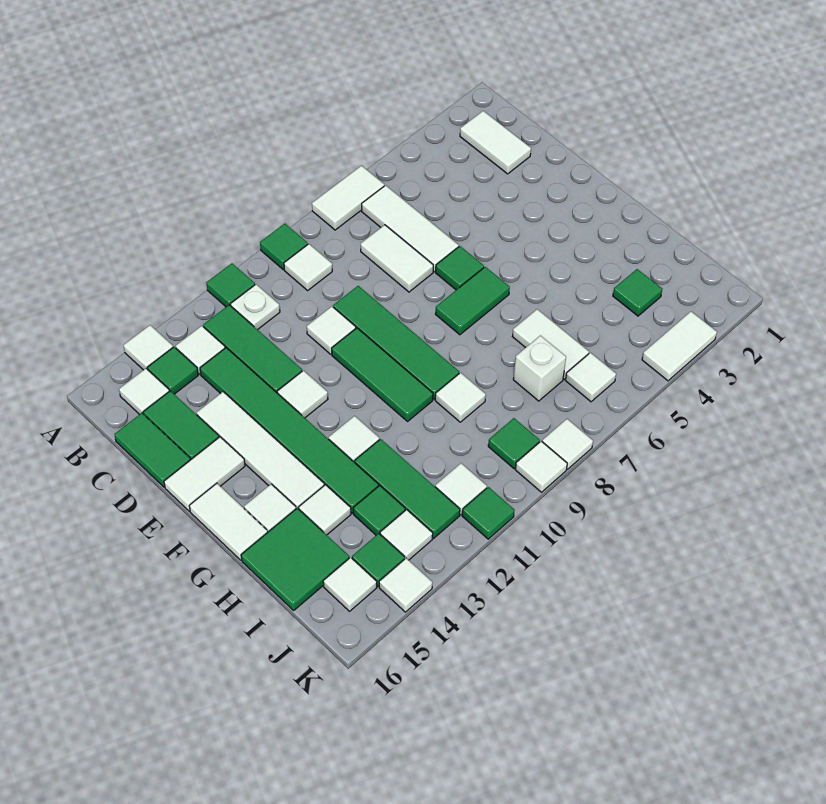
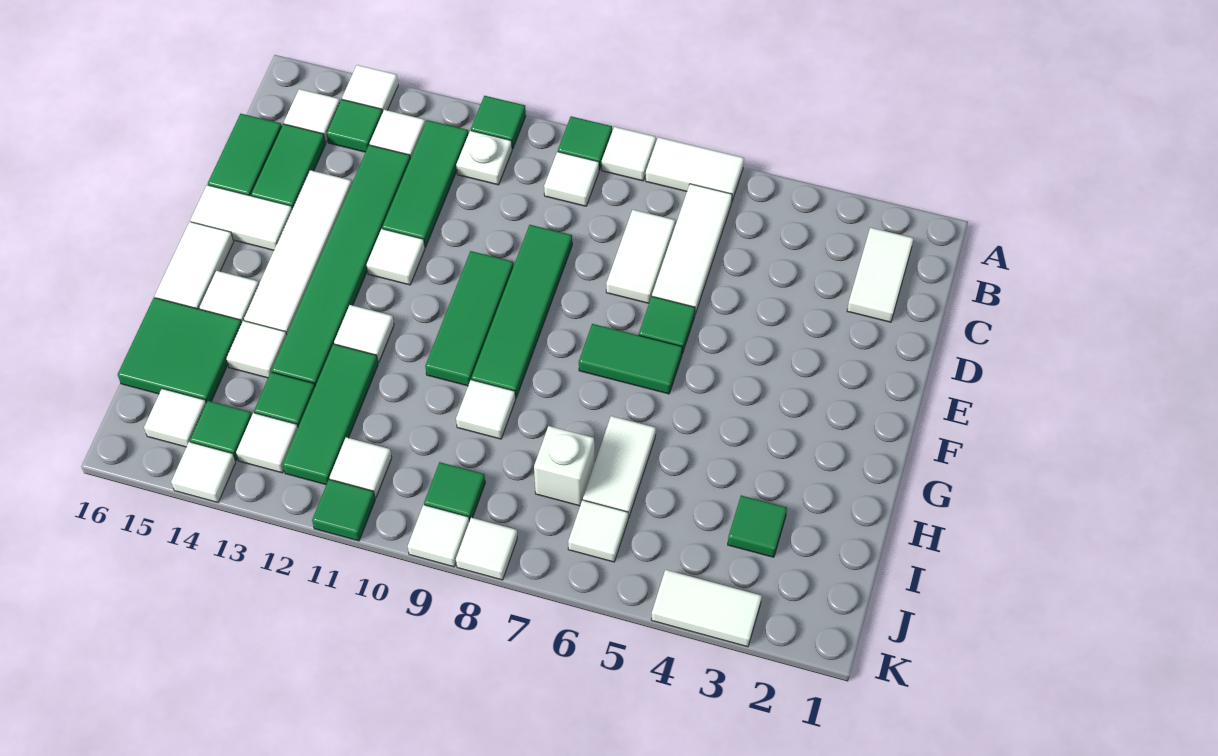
white tile D10 level 1 -> white tile A8 level 1

